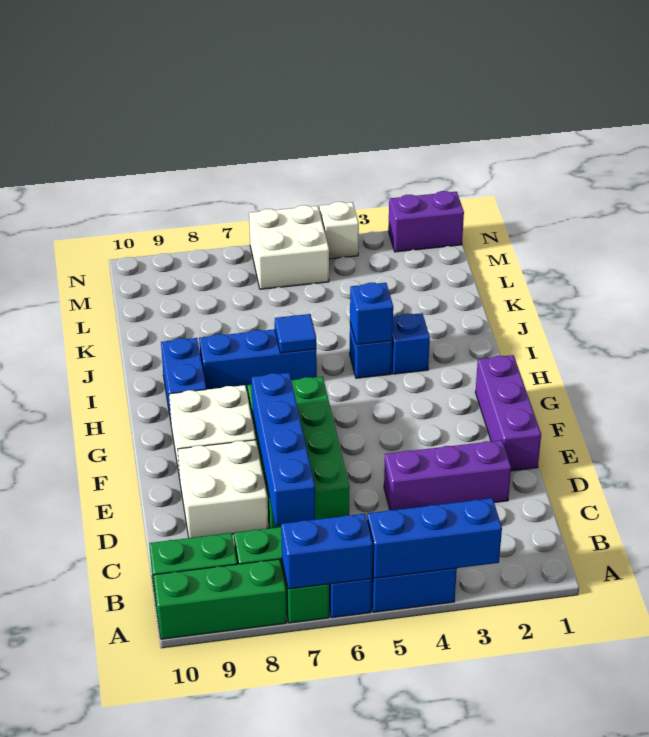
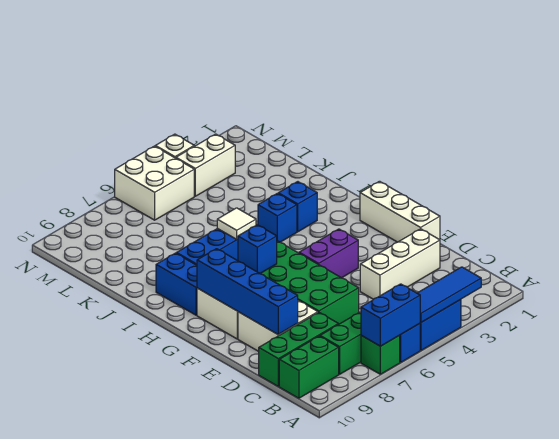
blue brick A3:A5 level 2 -> blue tile A3:A5 level 2
green brick A8:A10 level 1 -> green brick C8:C10 level 1
blue brick C7:F7 level 2 -> blue brick D9:G9 level 2
purple brick D2:D4 level 1 -> white brick D2:D4 level 1
purple brick E1:G1 level 1 -> white brick E1:G1 level 1
blue brick I4 level 2 -> blue brick G7 level 2
blue tile I6 level 2 -> white tile I6 level 2
none -> white brick M3:M4 level 1
purple brick N1:N2 level 1 -> purple brick F4:F5 level 1

